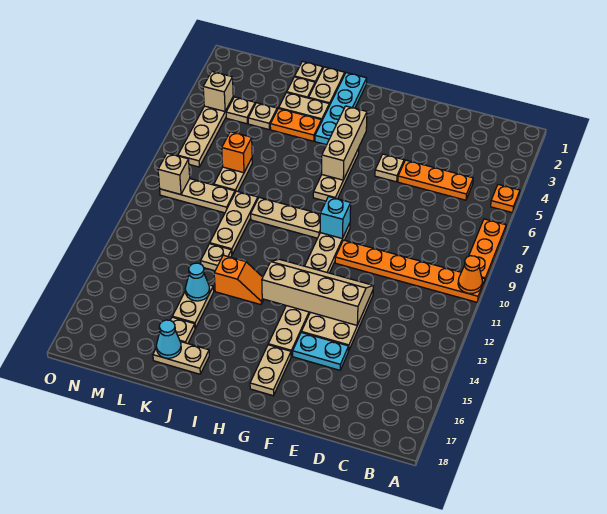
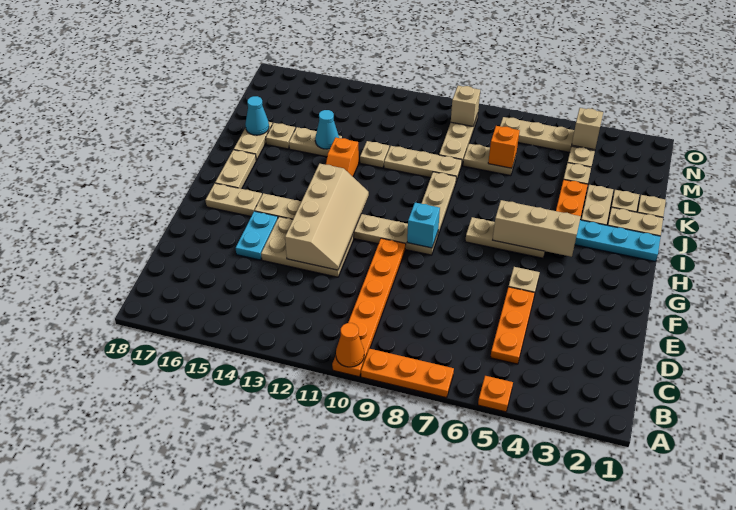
none -> tan plate H17:I17 level 1

